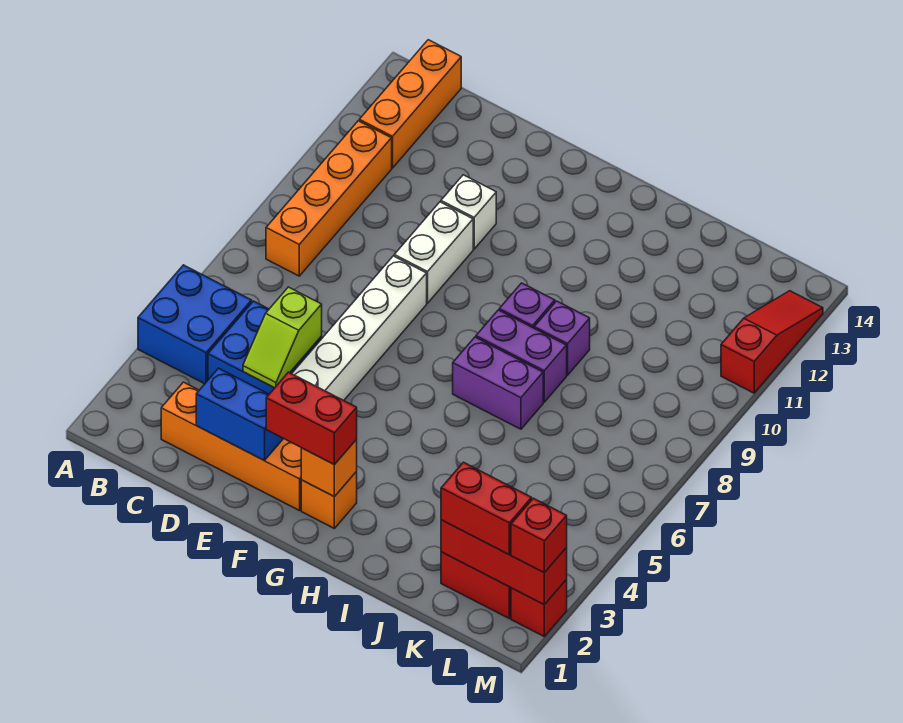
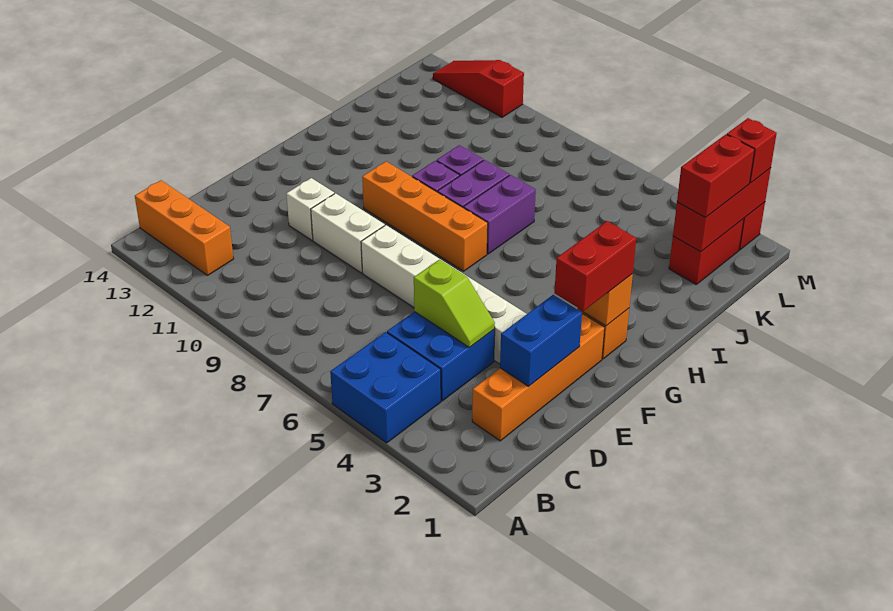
orange brick B8:B11 level 1 -> orange brick G7:G10 level 1

